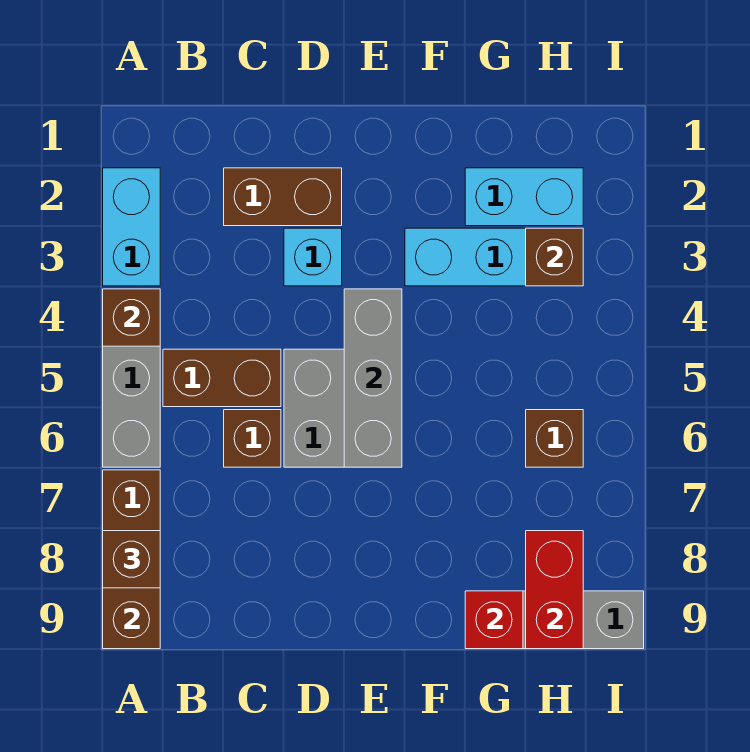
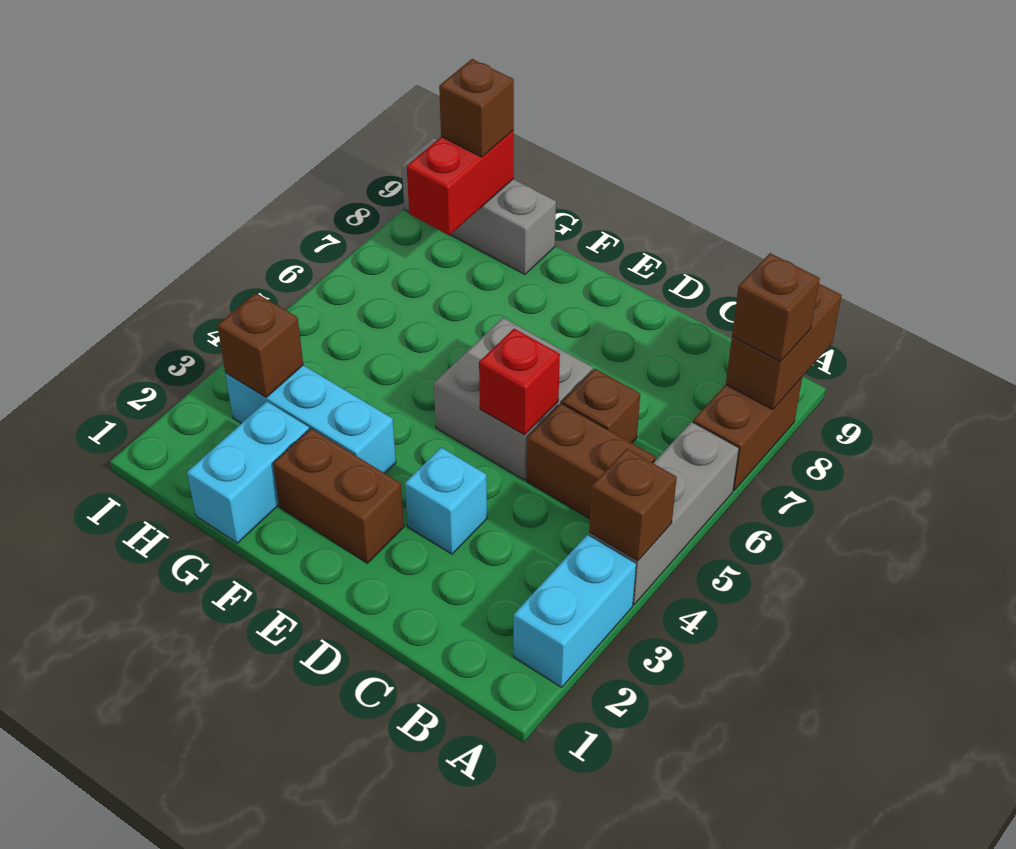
brown brick C2:D2 level 1 -> brown brick E2:F2 level 1
grey brick E4:E6 level 2 -> none
cyan brick G2:H2 level 1 -> cyan brick G1:G2 level 1
red brick G9 level 2 -> red brick D5 level 2
brown brick H6 level 1 -> brown brick H9 level 3

